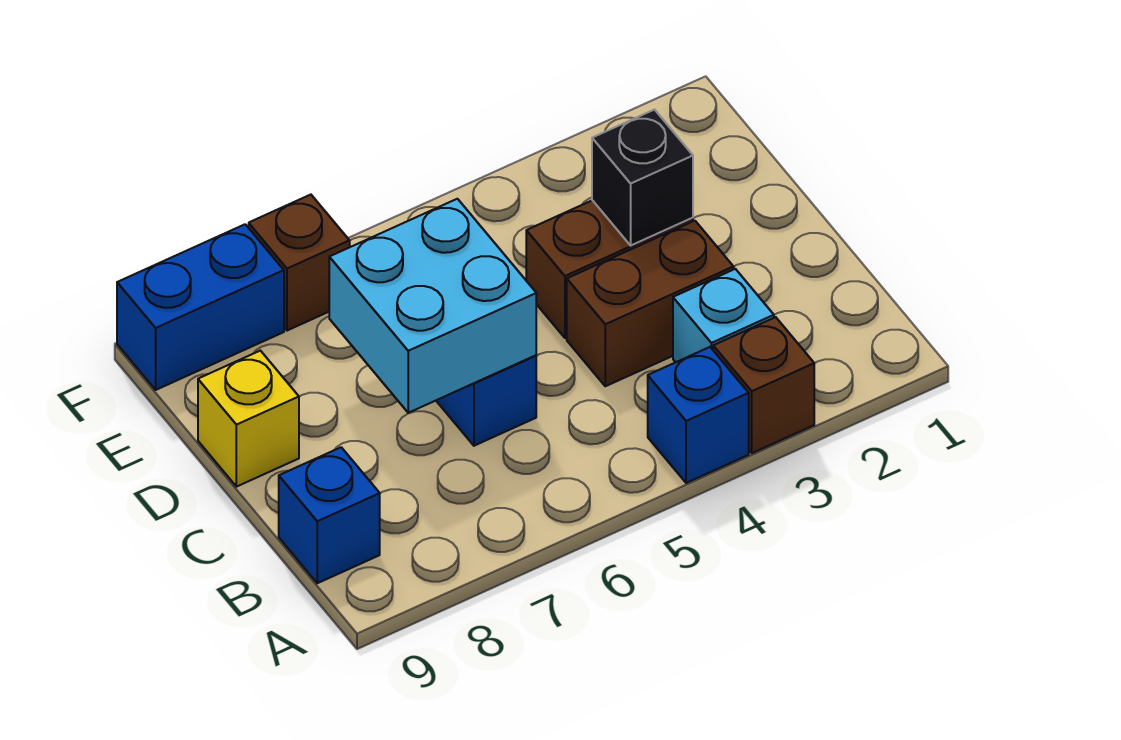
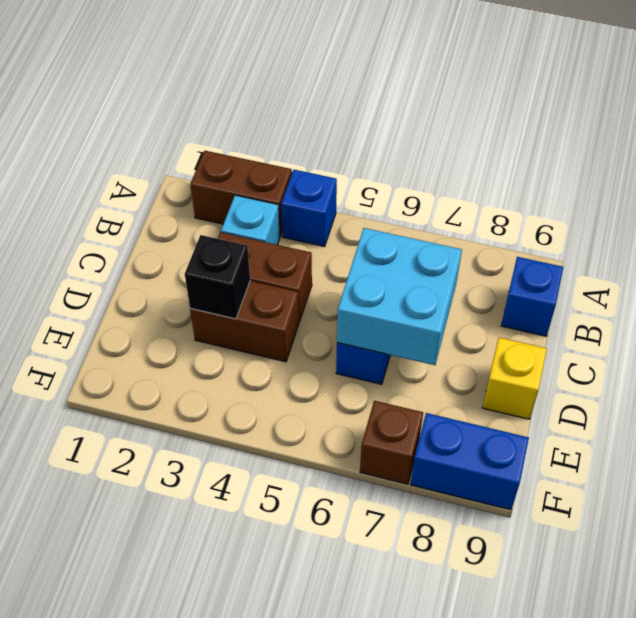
brown brick A3 level 1 -> brown brick A2:A3 level 1

